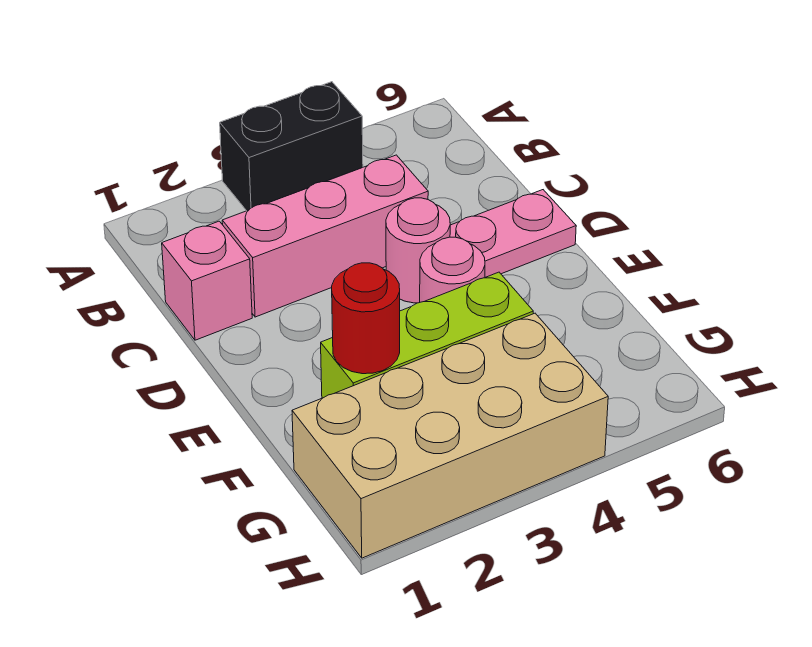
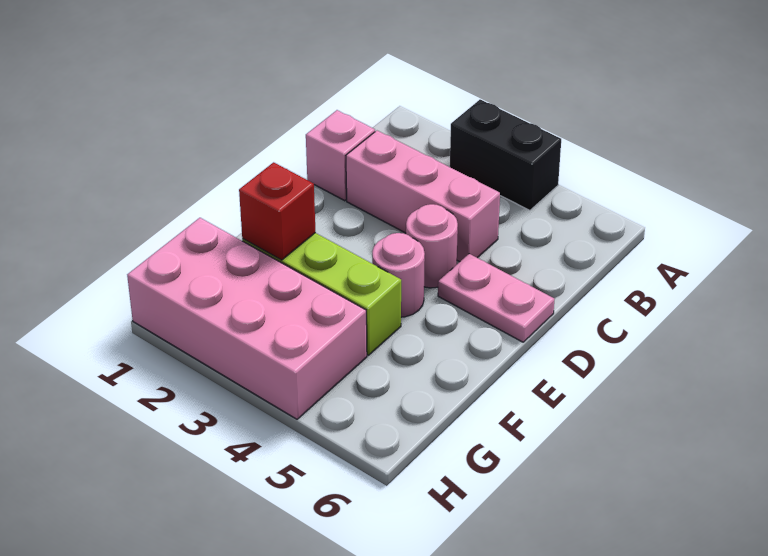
red round brick F2 level 2 -> red brick F2 level 2
tan brick G1:H4 level 1 -> pink brick G1:H4 level 1

